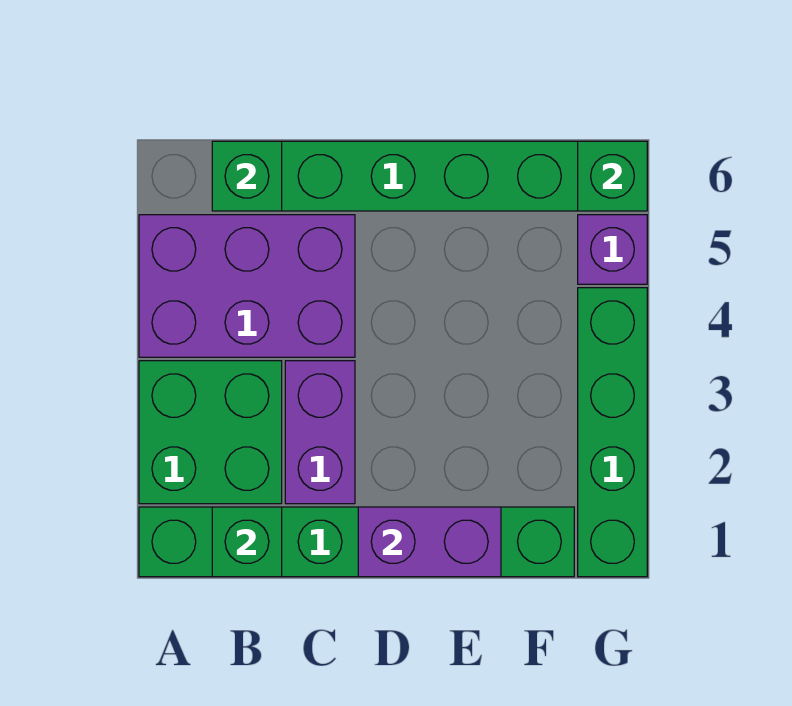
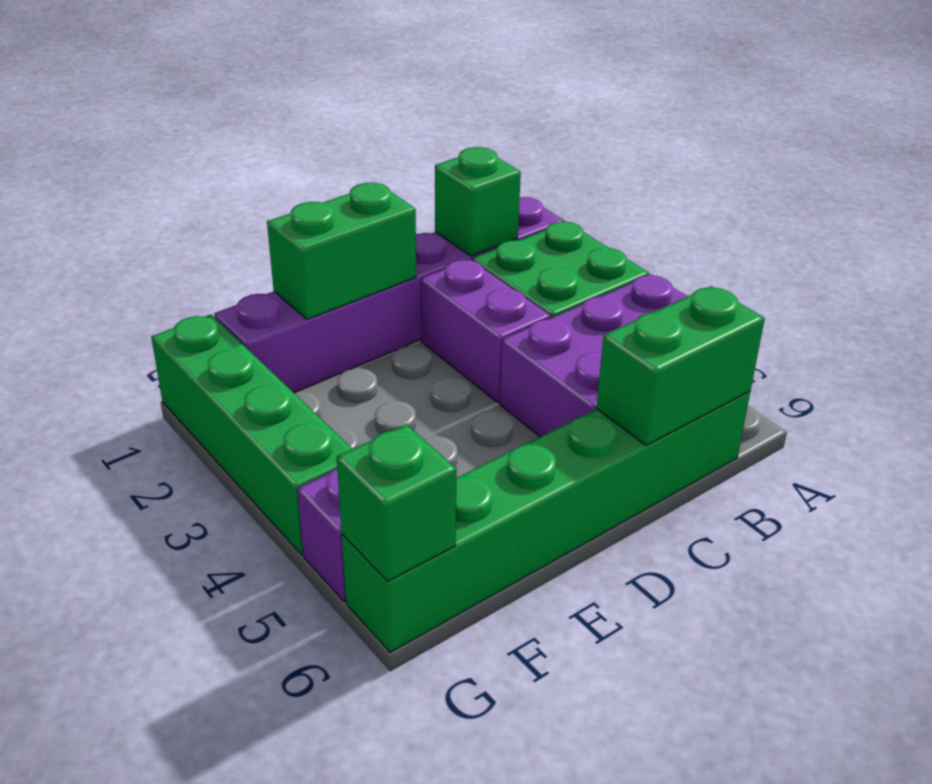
green brick A1:F1 level 1 -> purple brick A1:F1 level 1
green brick B6 level 2 -> green brick B6:C6 level 2
purple brick D1:E1 level 2 -> green brick D1:E1 level 2

